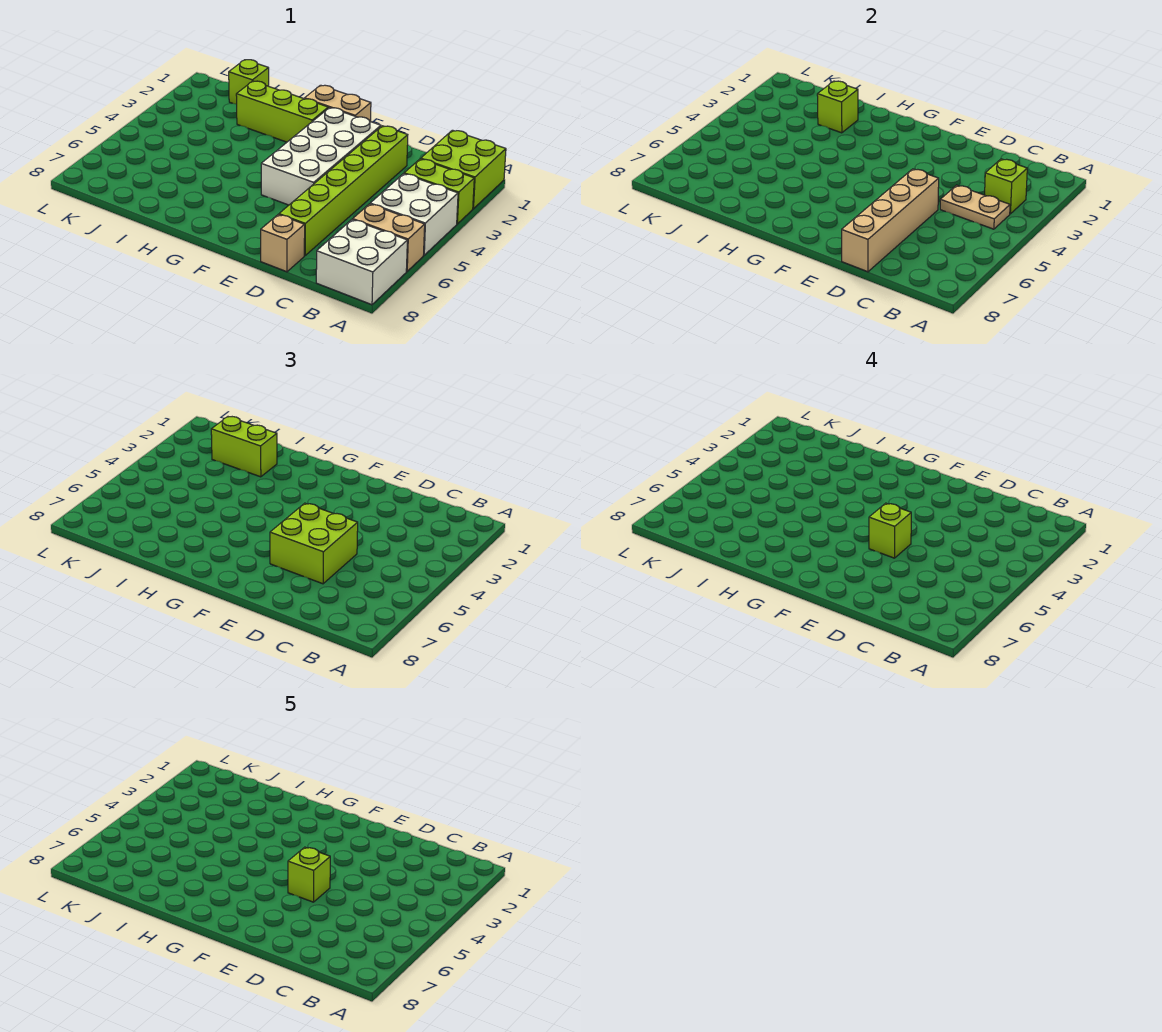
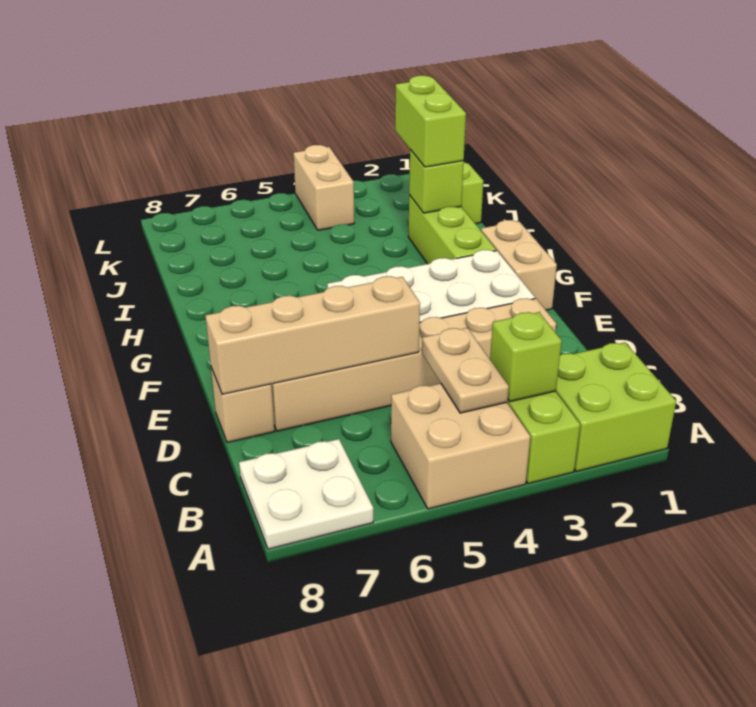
white brick A4:B5 level 1 -> tan brick A4:B5 level 1
tan brick A6:B6 level 1 -> tan brick K4:L4 level 1
white brick A7:B8 level 1 -> white plate A7:B8 level 1
lime brick D2:D7 level 1 -> tan brick D2:D7 level 1
lime brick D5:E6 level 3 -> none
lime brick E5 level 4 -> none
lime brick E5 level 5 -> none

